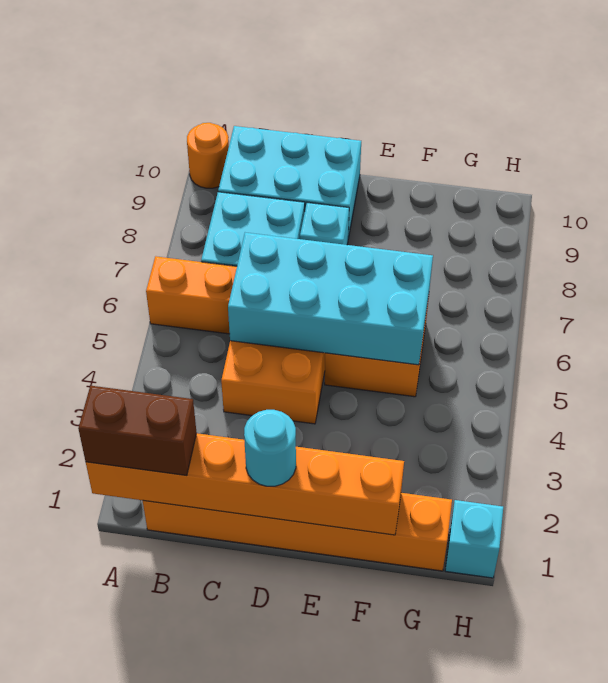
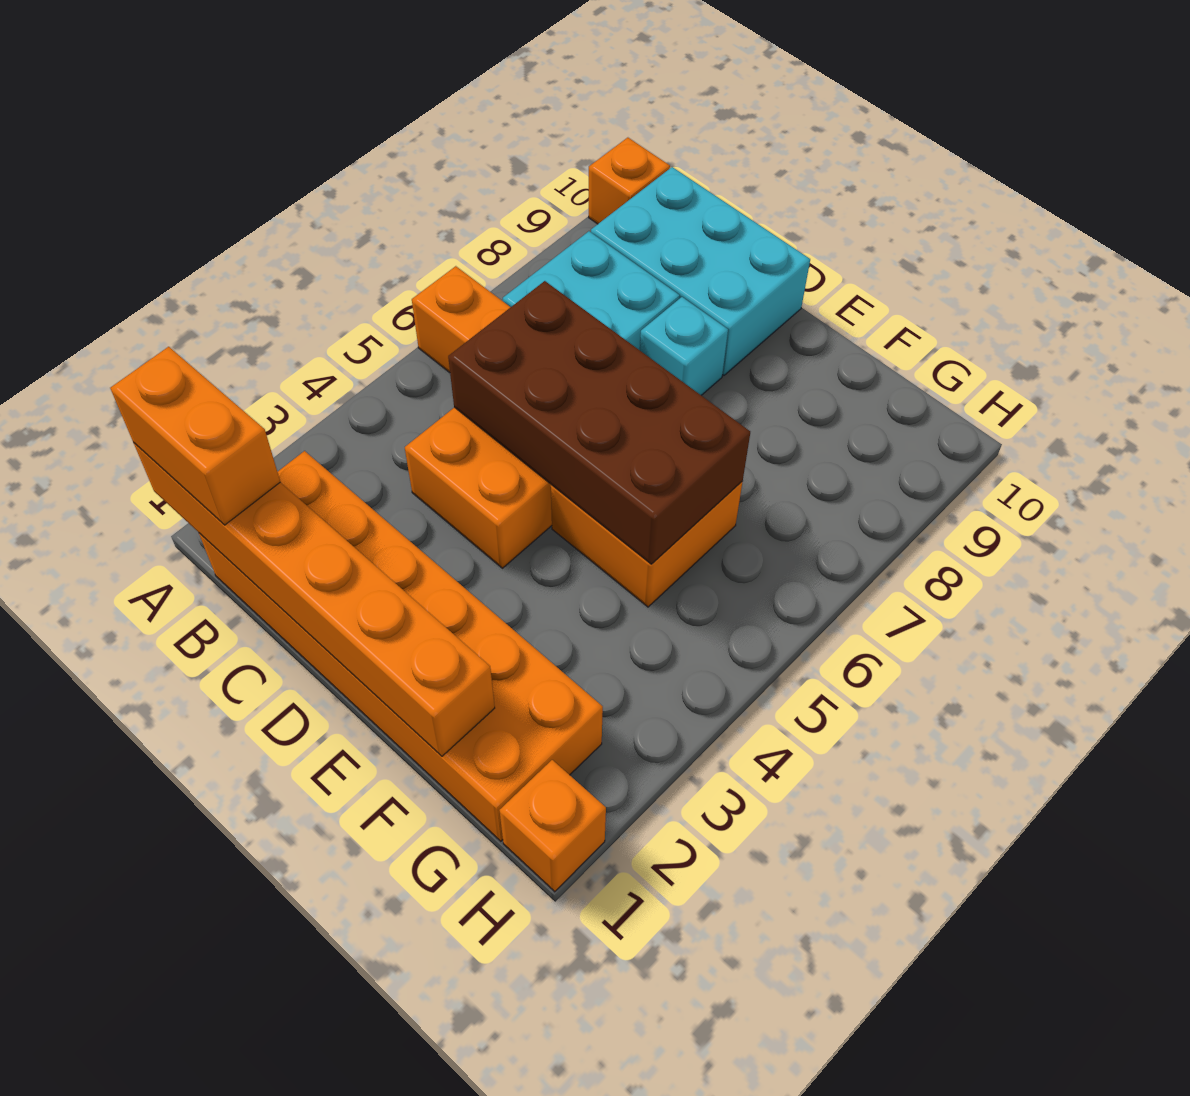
brown brick A1:B1 level 3 -> orange brick A1:B1 level 3
orange round brick A10 level 1 -> orange brick A10 level 1
orange brick B1:G1 level 1 -> orange brick B1:G2 level 1
cyan brick C5:F6 level 2 -> brown brick C5:F6 level 2
cyan round brick D1 level 3 -> none
cyan brick H1 level 1 -> orange brick H1 level 1

